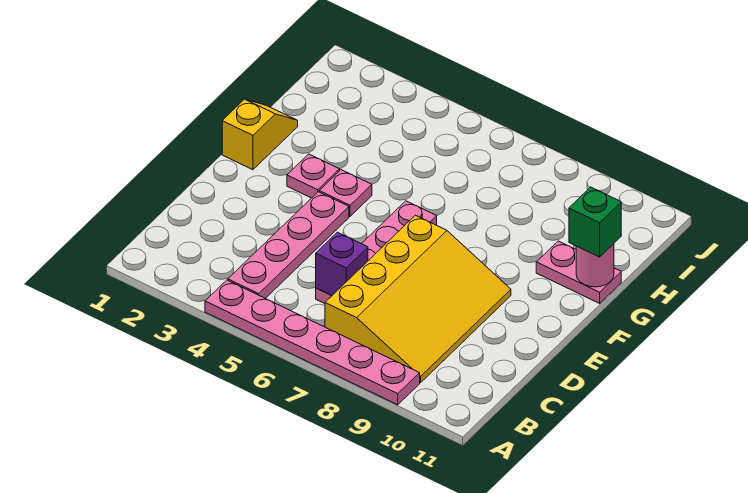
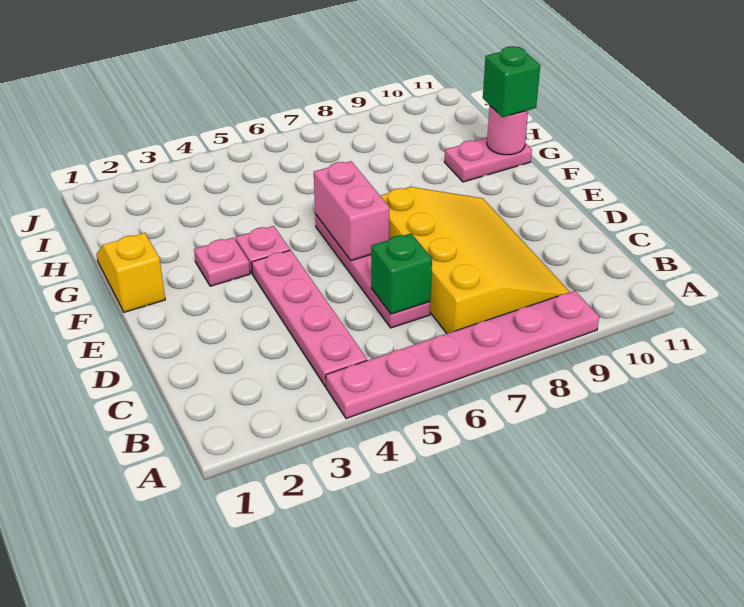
purple brick C6 level 2 -> green brick C6 level 2
none -> pink brick E6:F6 level 2

